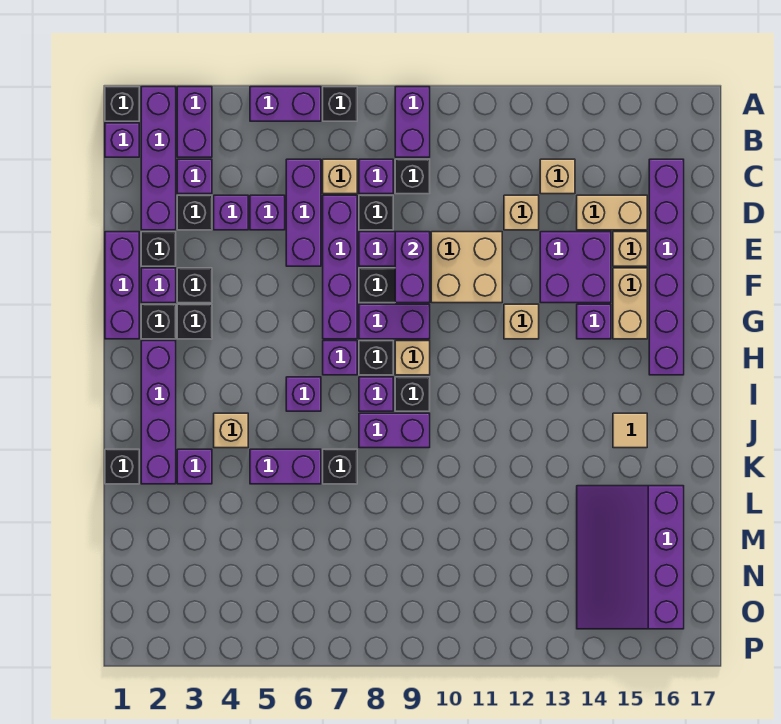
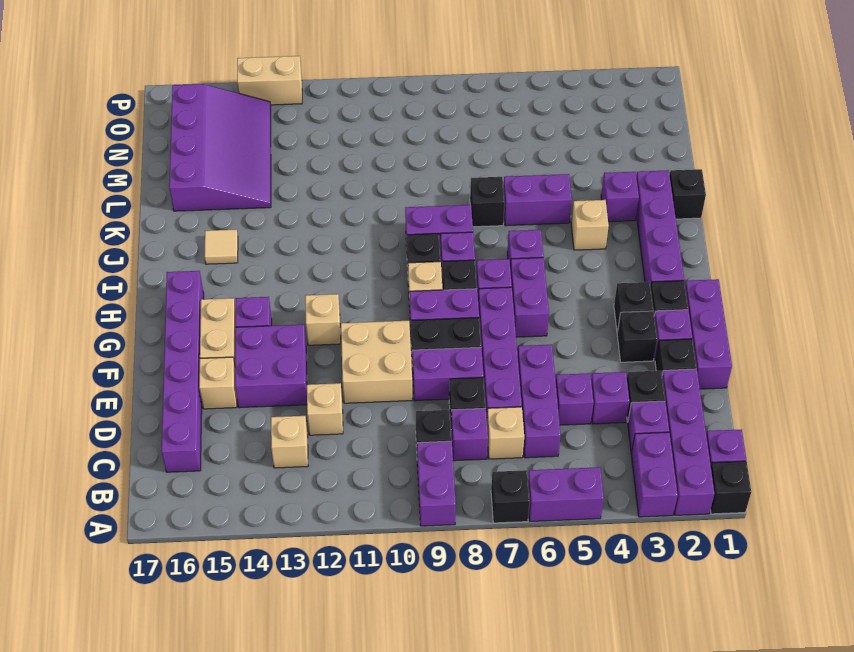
tan brick D14:D15 level 1 -> tan brick P13:P14 level 1
purple brick E9:F9 level 2 -> purple brick G6:H6 level 1

